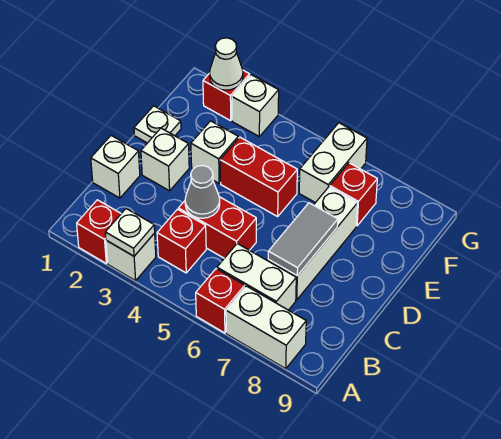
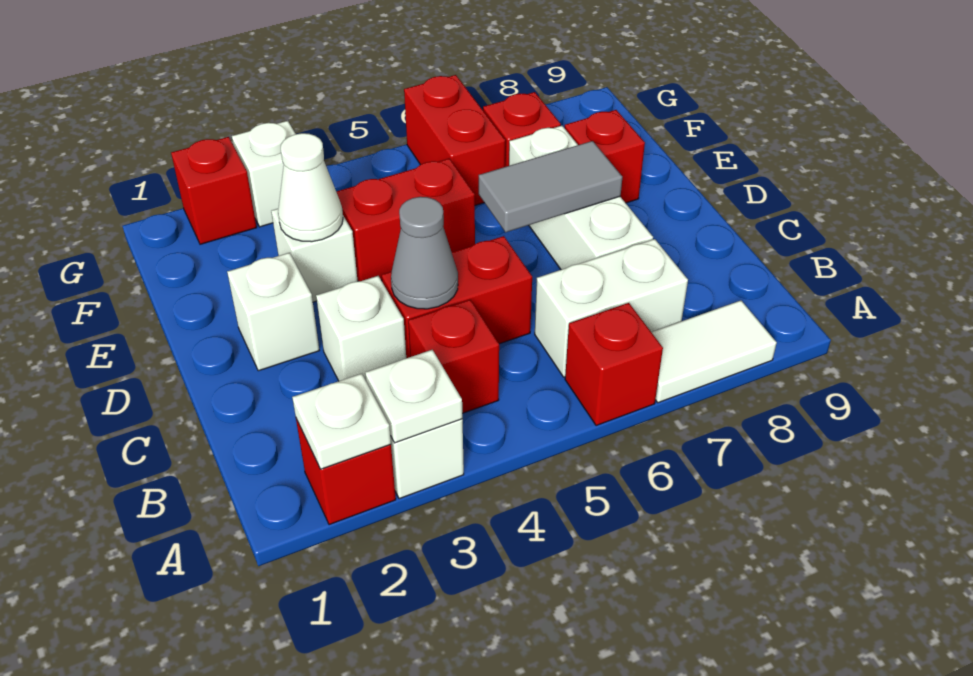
white brick A7:A8 level 1 -> white tile A7:A8 level 1
white brick C1 level 1 -> white brick C3 level 1
grey tile C7:D7 level 2 -> grey tile D6:D7 level 2
white plate E1 level 1 -> white plate A2 level 2
none -> red brick E8 level 1
white brick F6:G6 level 1 -> red brick F6:G6 level 1
white cone G2 level 2 -> white cone E3 level 2

